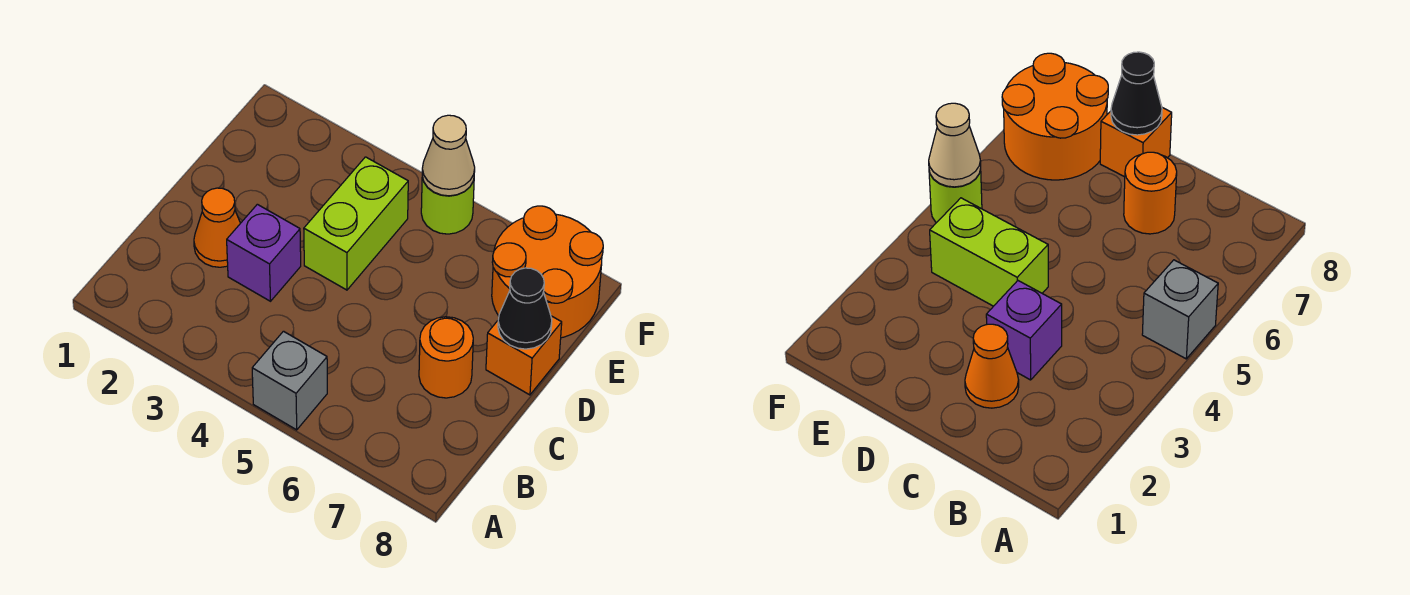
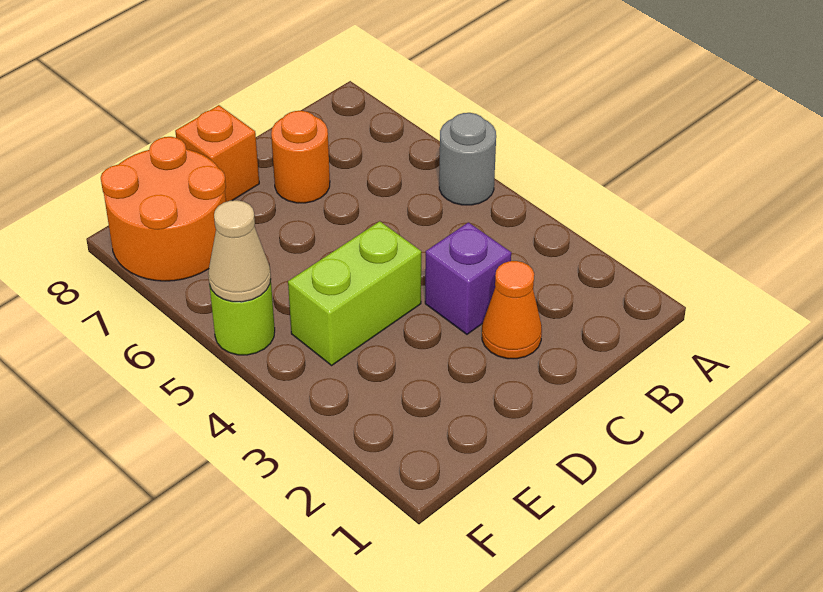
grey brick A5 level 1 -> grey round brick A5 level 1
black cone D8 level 2 -> none

